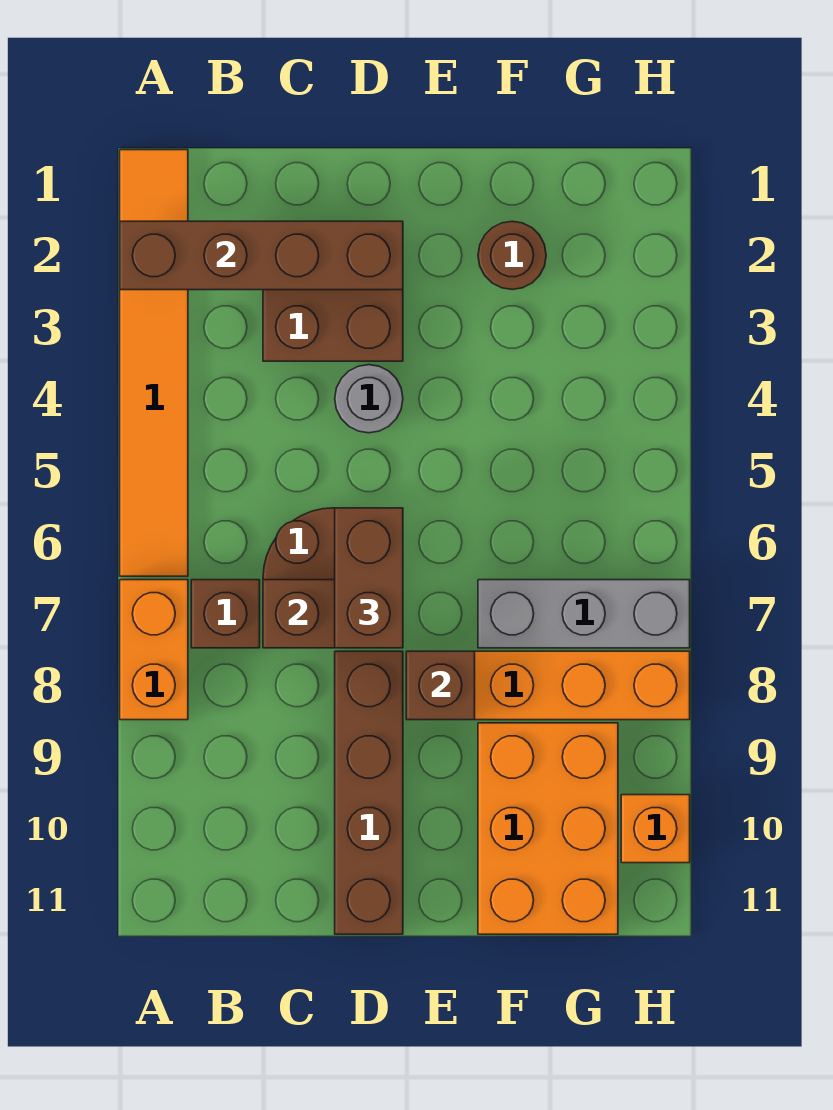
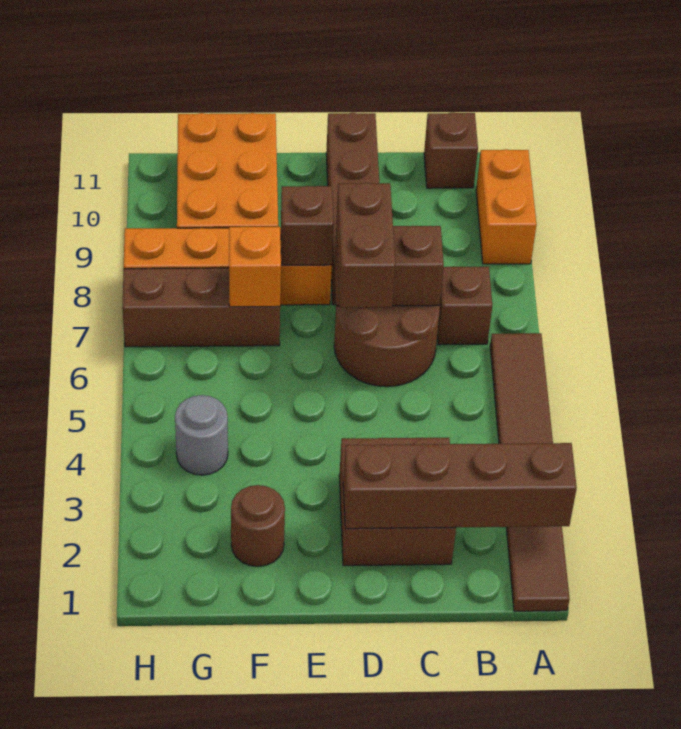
orange tile A1:A6 level 1 -> brown tile A1:A6 level 1
orange brick A7:A8 level 1 -> orange brick A9:A10 level 1
none -> brown brick B11 level 1
grey round brick D4 level 1 -> grey round brick G4 level 1
grey brick F7:H7 level 1 -> brown brick F7:H7 level 1
orange brick H10 level 1 -> orange brick F7 level 2

